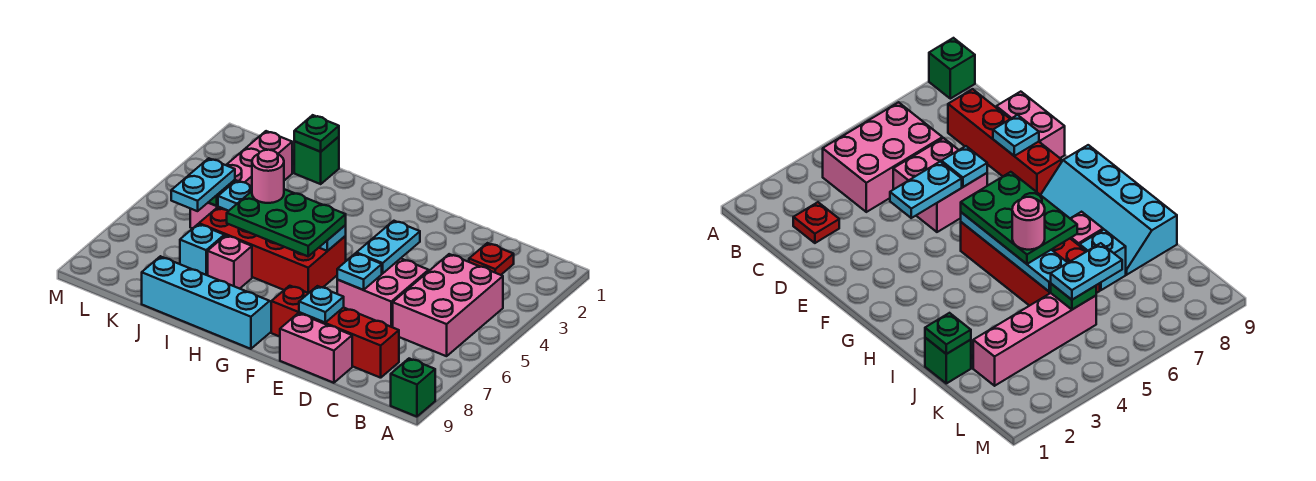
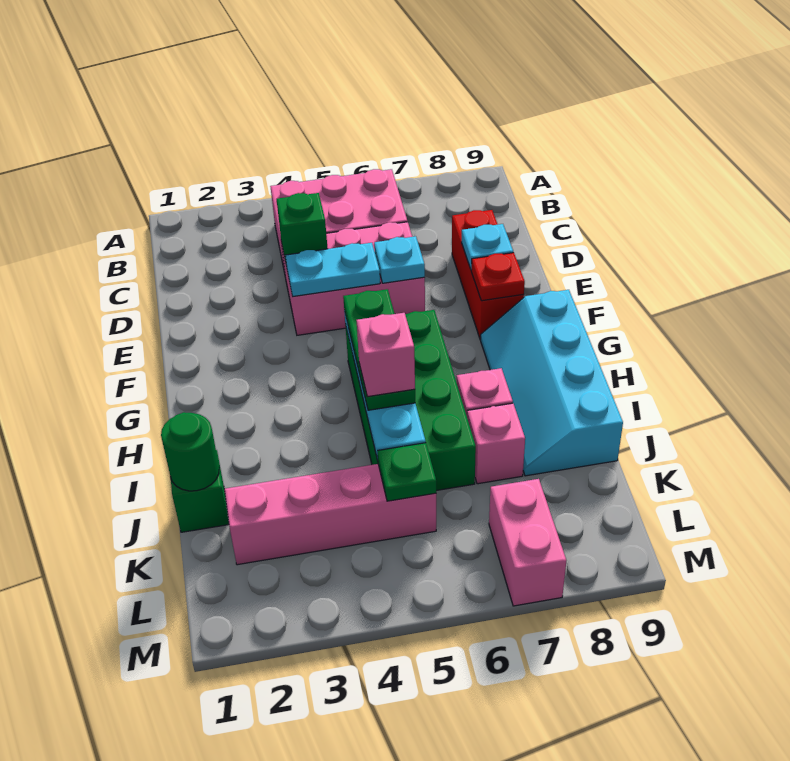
green brick A9 level 1 -> green brick D4 level 2
red plate C2 level 1 -> red plate F8 level 2
red brick C8:F8 level 1 -> red brick D8:F8 level 1
pink brick D5:E6 level 1 -> pink brick D4:E6 level 1
pink brick D9:E9 level 1 -> pink brick L7:M7 level 1
red brick G5:J6 level 1 -> green brick G5:J6 level 1
green plate G5:I6 level 3 -> green plate G5:I5 level 3
pink round brick I5 level 4 -> pink brick I5 level 4
green plate J1 level 2 -> green round brick J1 level 2
cyan brick J7 level 1 -> pink brick J7 level 1
cyan plate K5:K6 level 3 -> none

